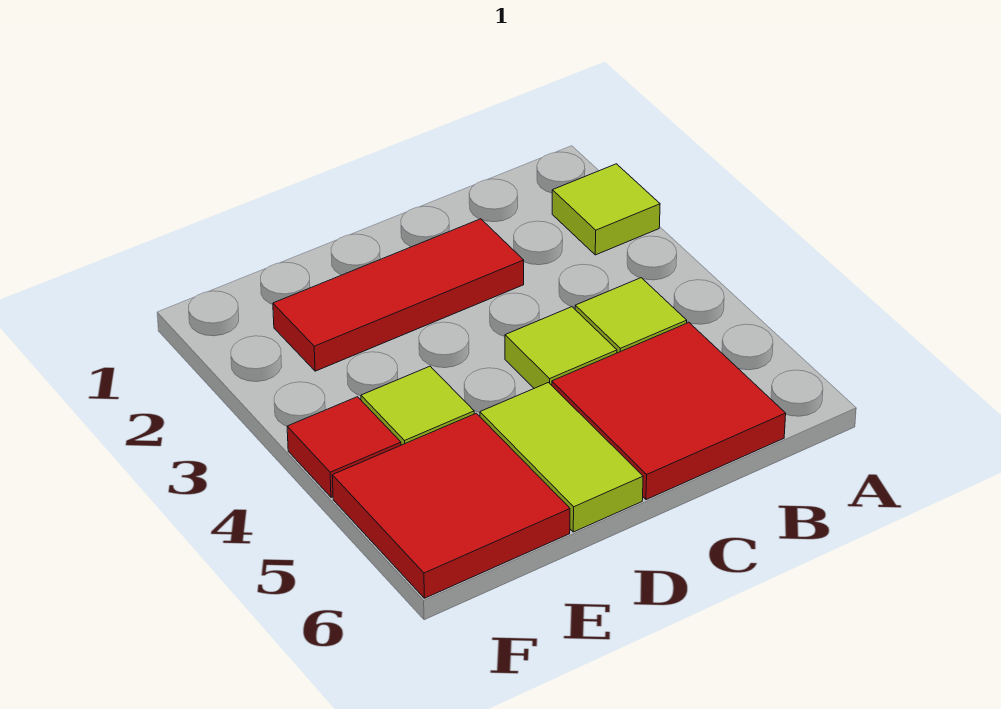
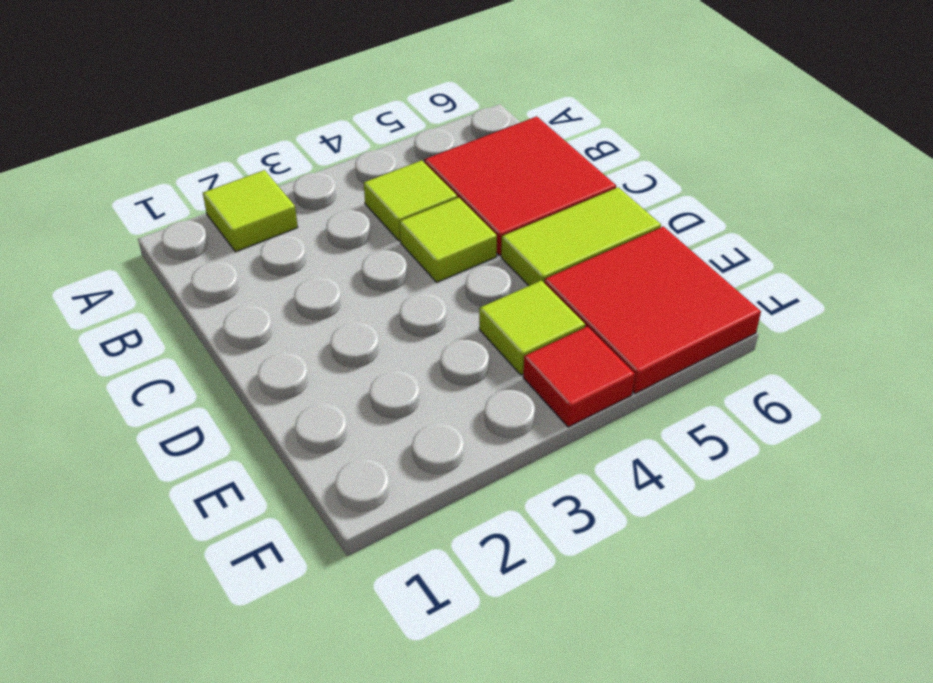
red tile C2:E2 level 1 -> none

